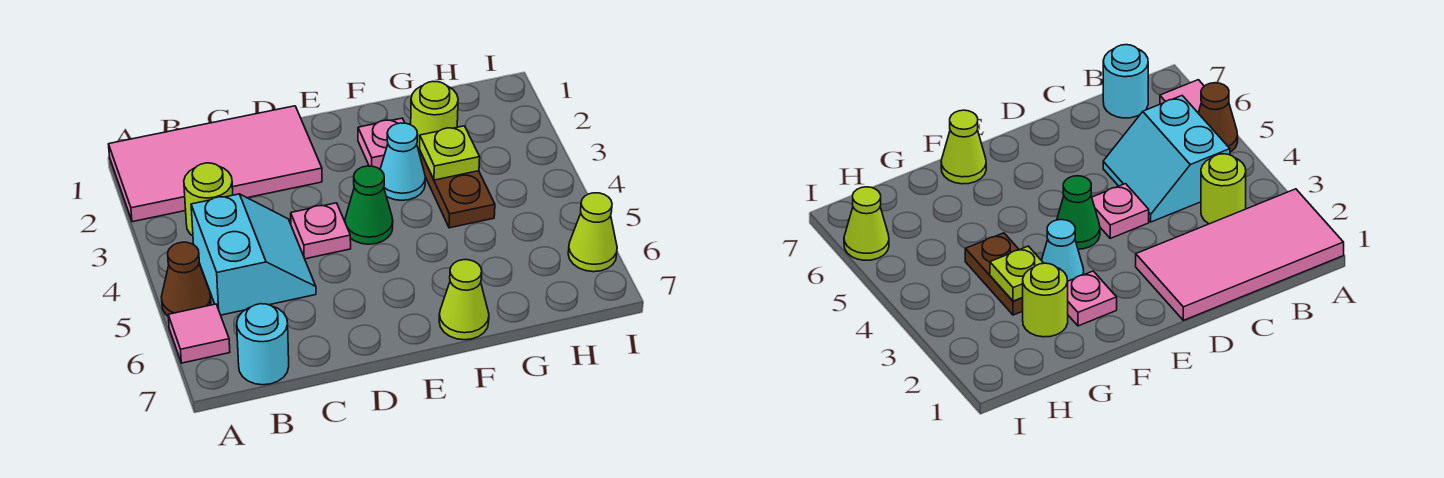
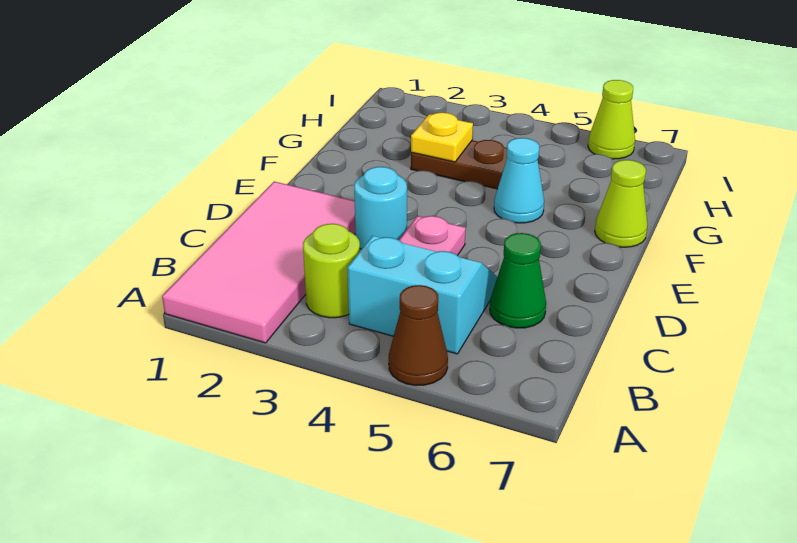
pink tile A6 level 1 -> none
cyan round brick B7 level 1 -> cyan round brick D3 level 1
green cone E4 level 1 -> green cone C6 level 1
pink plate F2 level 1 -> none
cyan cone F3 level 1 -> cyan cone F5 level 1
lime round brick G2 level 1 -> none
lime plate G3 level 2 -> yellow plate G3 level 2

